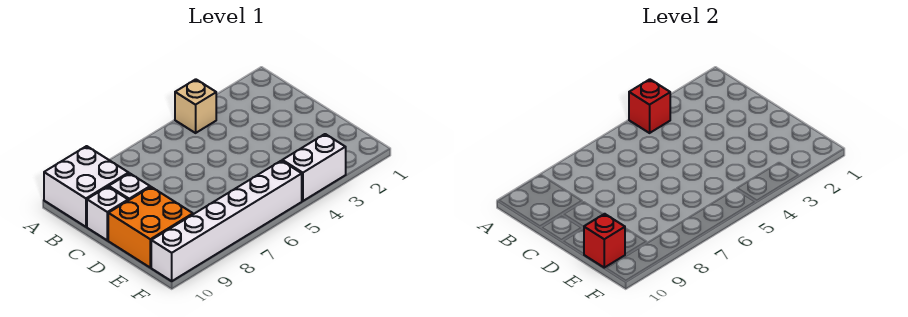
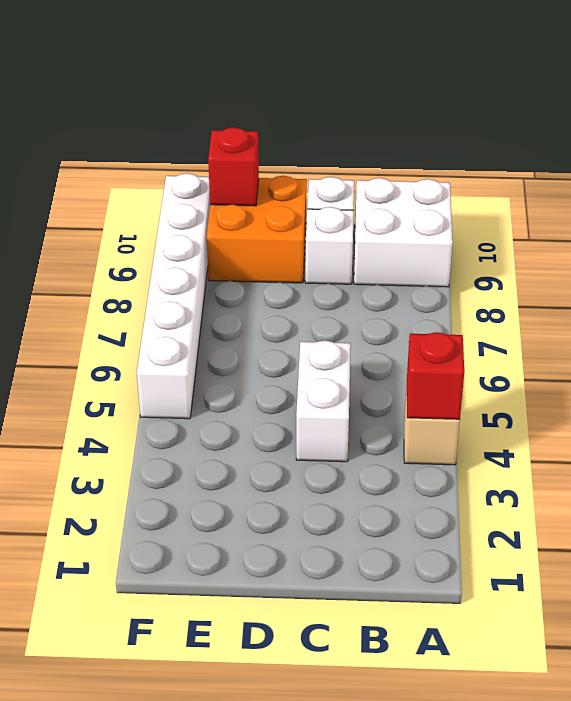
white brick F3:F4 level 1 -> white brick C4:C5 level 1

